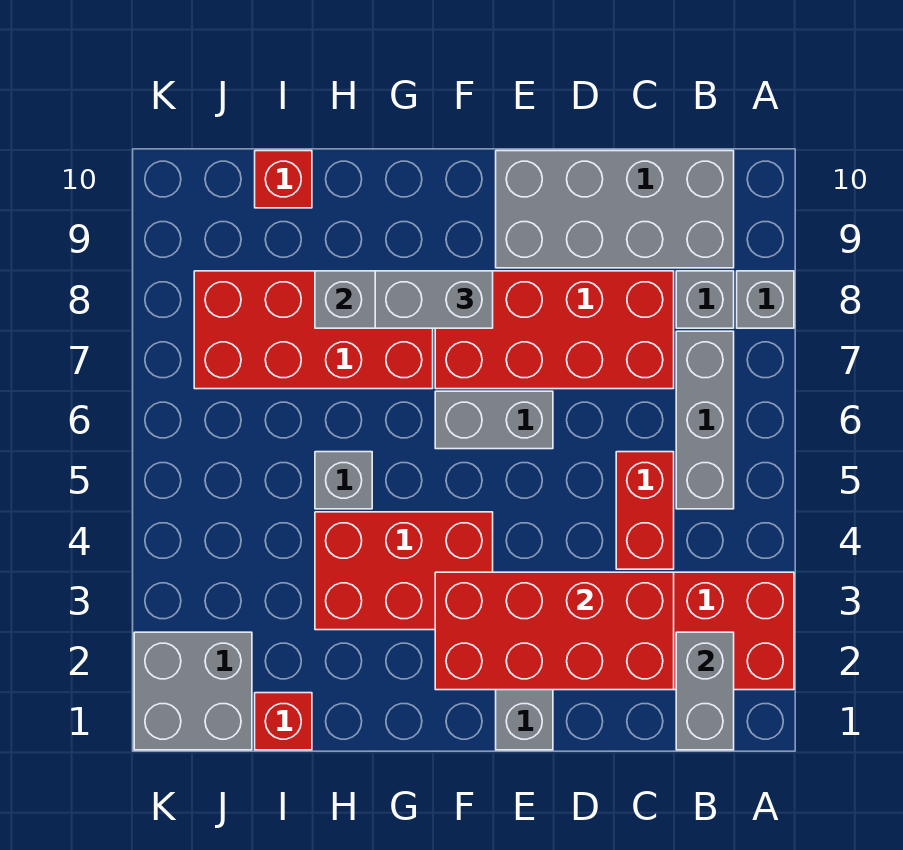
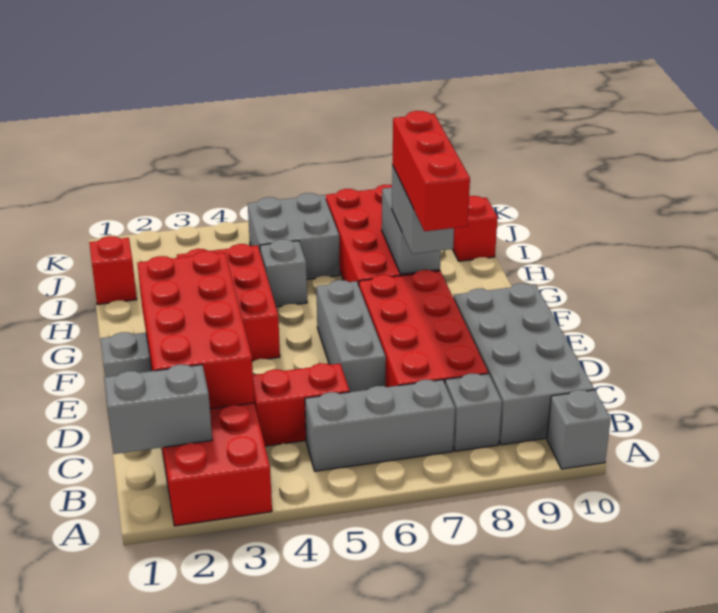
grey brick A8 level 1 -> grey brick A10 level 1
grey brick E6:F6 level 1 -> grey brick D6:F6 level 1
none -> red brick E8:G8 level 4
grey brick J1:K2 level 1 -> grey brick I5:J6 level 1

